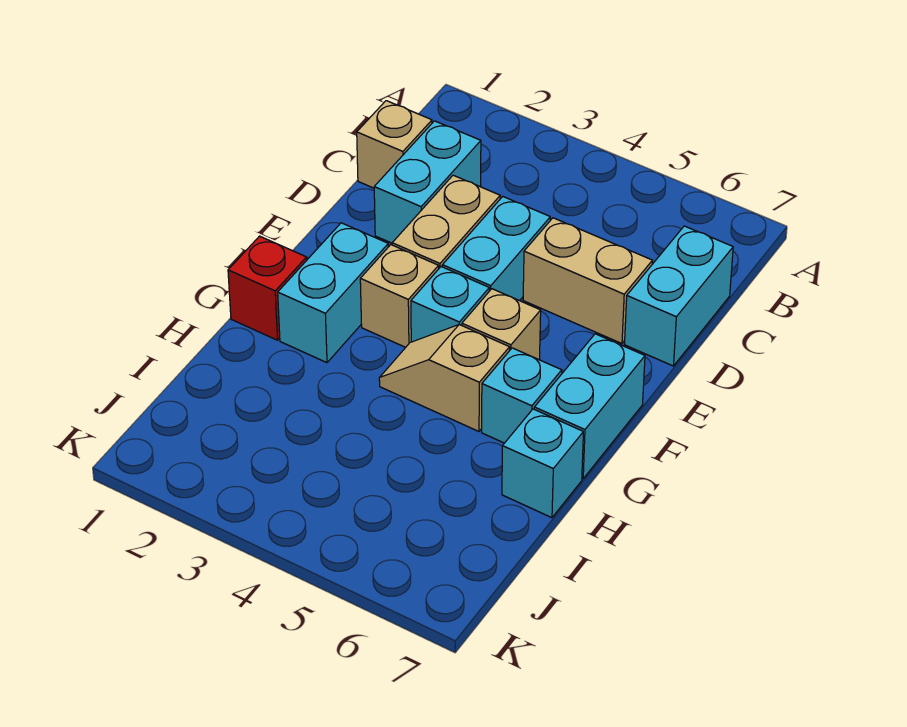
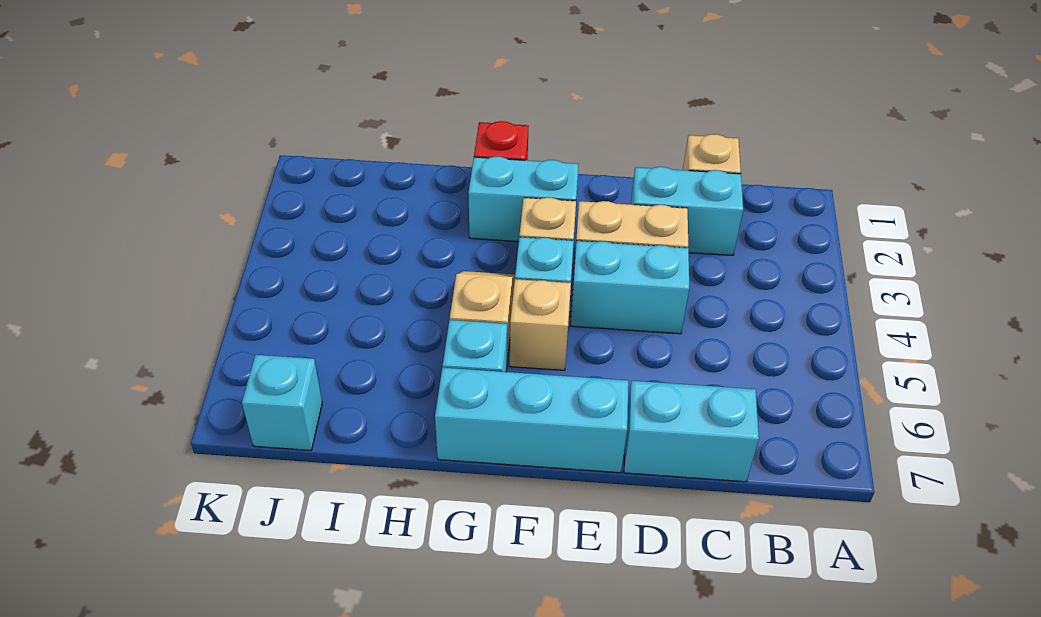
tan brick D5:D6 level 1 -> none
cyan brick F7:G7 level 1 -> cyan brick E7:G7 level 1
cyan brick H7 level 1 -> cyan brick J7 level 1

